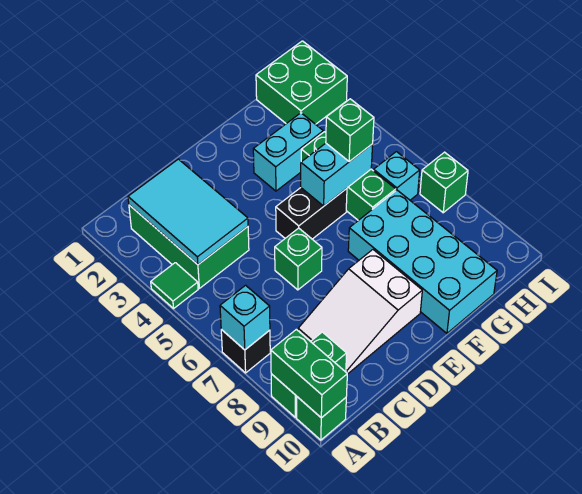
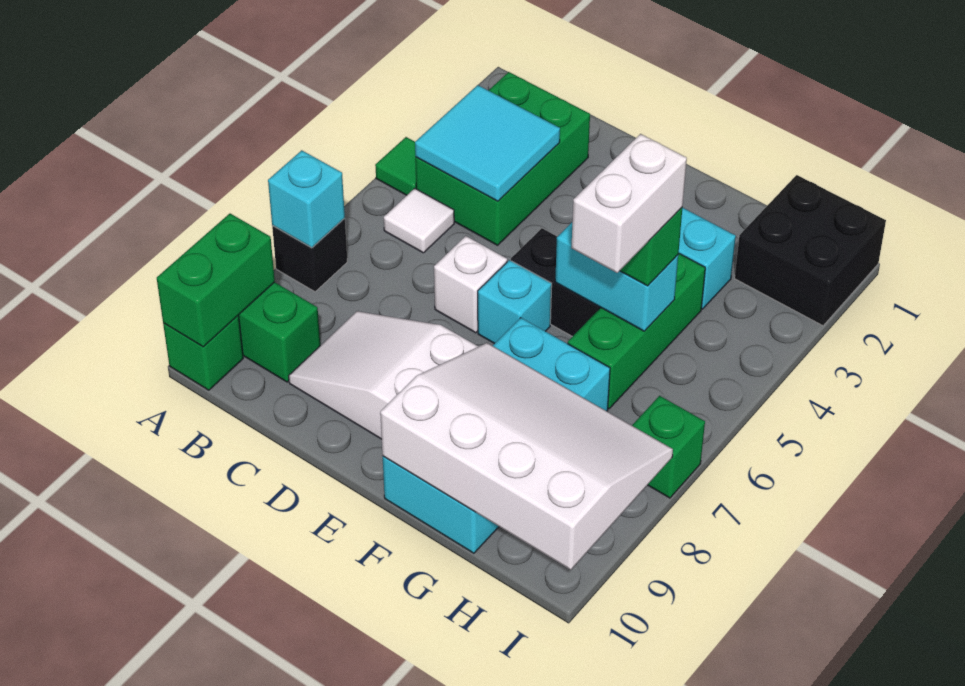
cyan tile B2:C4 level 2 -> cyan tile B3:C4 level 2
none -> white tile B5 level 1
green brick D6 level 1 -> white brick D6 level 1
none -> white slope F8:I10 level 2 top 10
none -> white brick G5:G6 level 4
green brick H1:I2 level 1 -> black brick H1:I2 level 1
cyan brick H6 level 1 -> cyan brick E6 level 1

